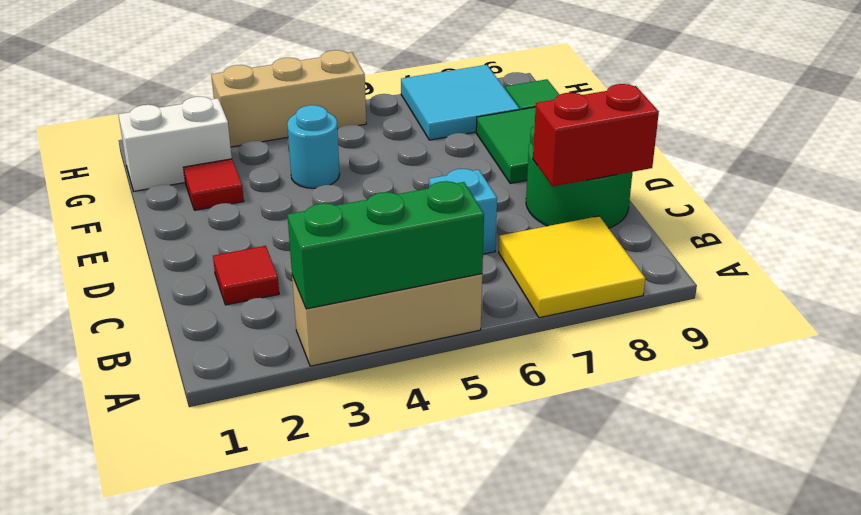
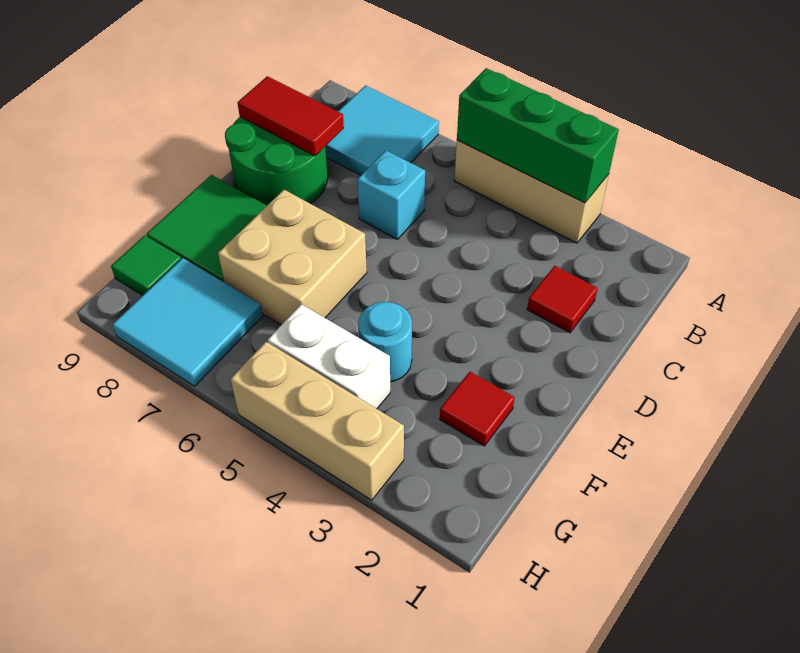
yellow tile A7:B8 level 1 -> cyan tile A7:B8 level 1
red brick C8:C9 level 2 -> red tile C8:C9 level 2
none -> tan brick E6:F7 level 1
white brick G1:G2 level 1 -> white brick G4:G5 level 1

